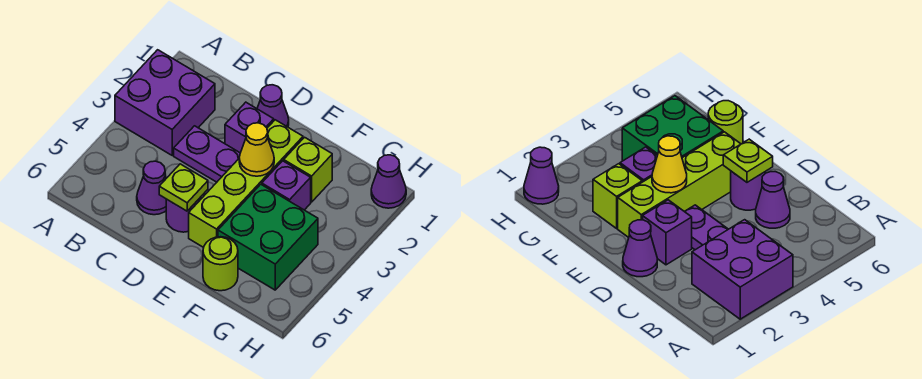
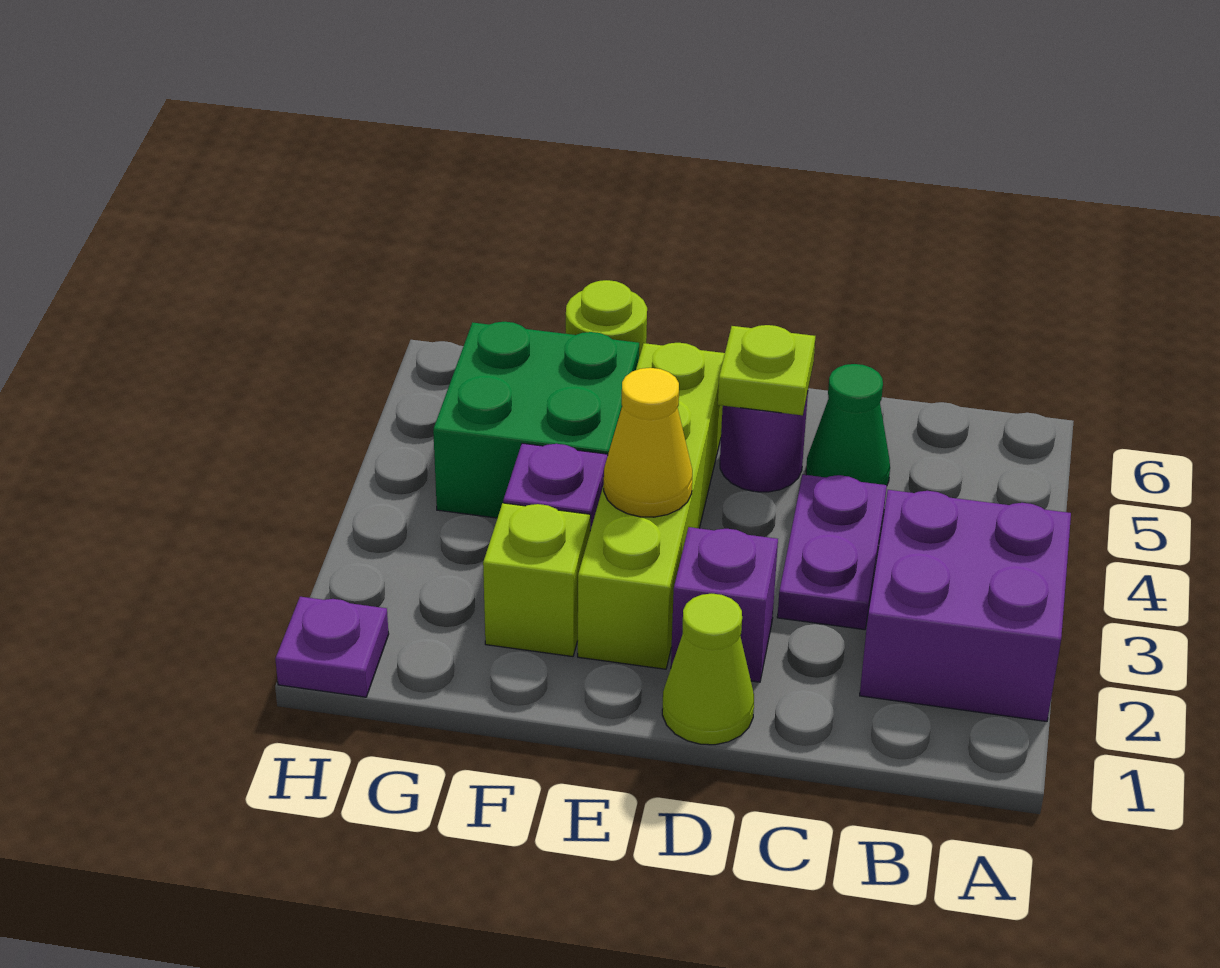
purple plate C3:D3 level 1 -> purple plate C3:C4 level 1
purple cone C5 level 1 -> green cone C5 level 1
purple cone D1 level 1 -> lime cone D1 level 1
purple cone H1 level 1 -> purple plate H1 level 1

